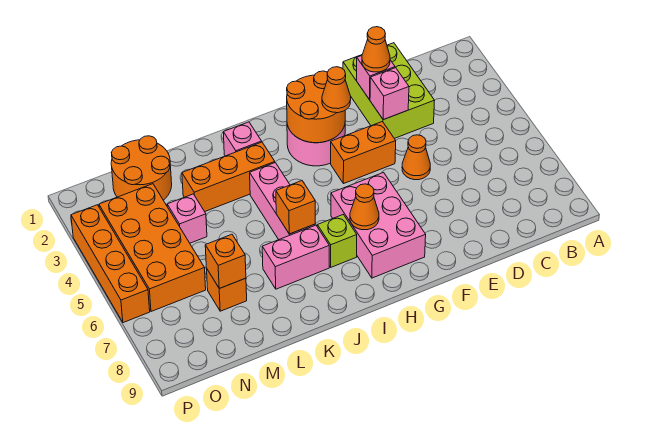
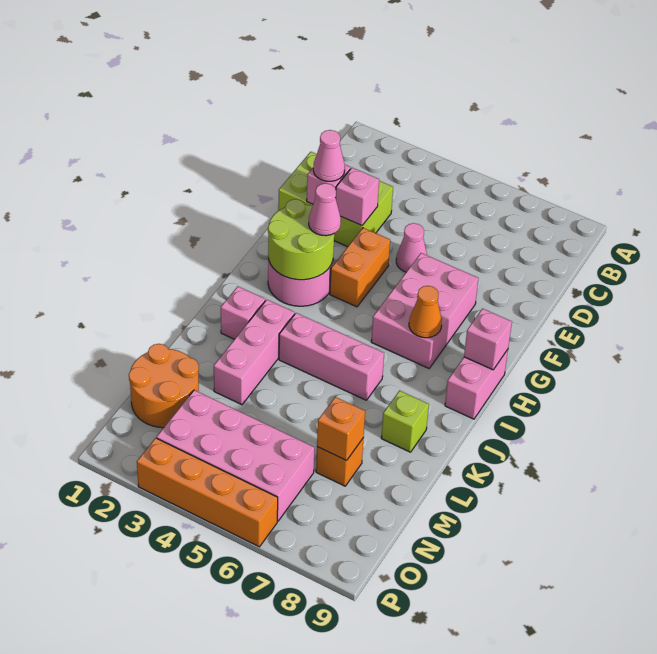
orange cone E2 level 3 -> pink cone E2 level 3
orange cone E5 level 1 -> pink cone E5 level 1
orange round brick G2:H3 level 2 -> lime round brick G2:H3 level 2
orange cone G3 level 3 -> pink cone G3 level 3
pink brick G6:H8 level 1 -> pink brick F6:H7 level 1
lime brick I7 level 1 -> lime brick K8 level 1
orange brick J3:L3 level 1 -> pink brick J3:L3 level 1
orange brick J6 level 2 -> none
pink brick J7:K7 level 1 -> pink brick H9:I9 level 1
pink brick M4 level 1 -> pink brick H9 level 2
orange brick N3:O6 level 1 -> pink brick N3:O6 level 1

